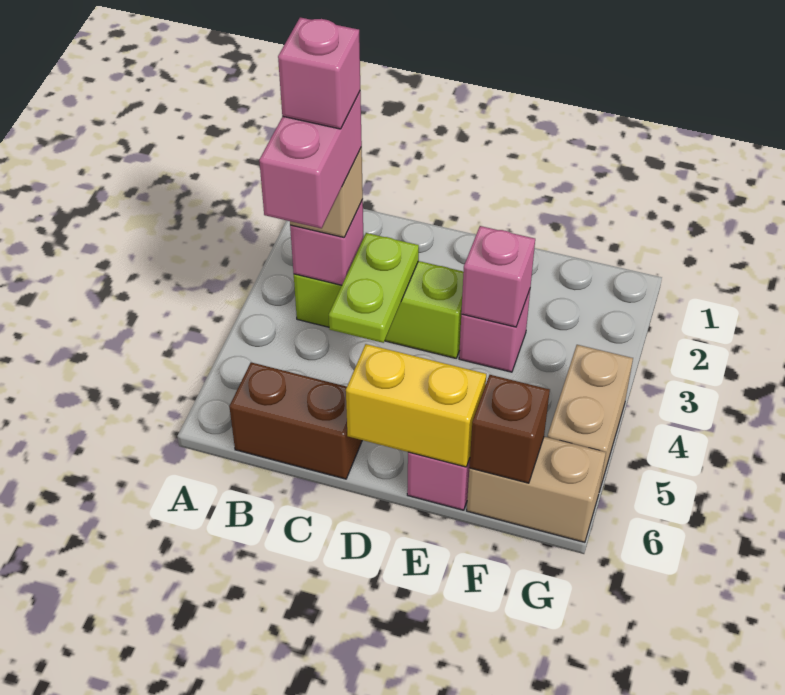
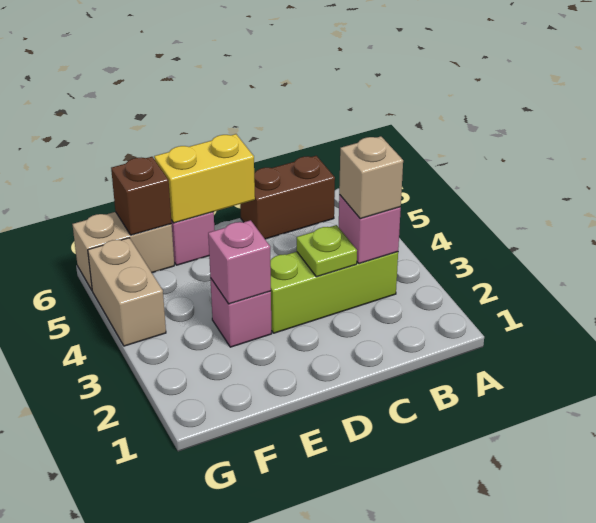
pink brick B3:B4 level 4 -> none
pink brick B3 level 5 -> none
lime plate C3:C4 level 2 -> lime plate C3 level 2

